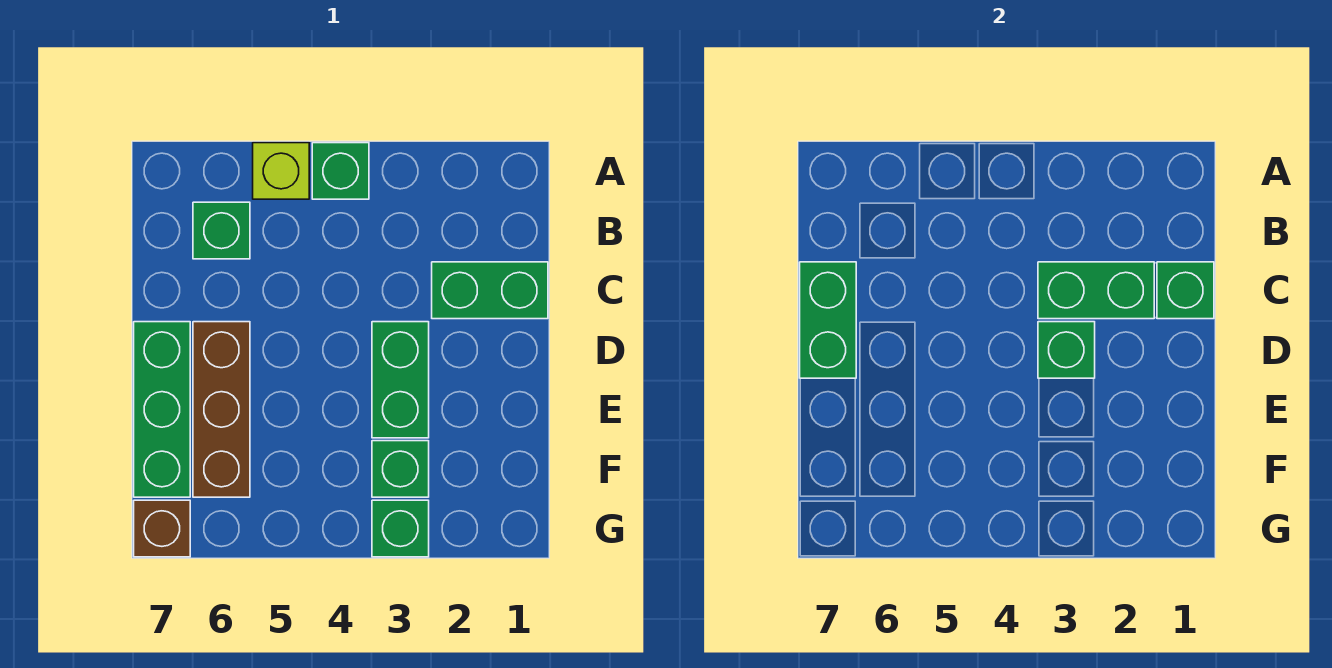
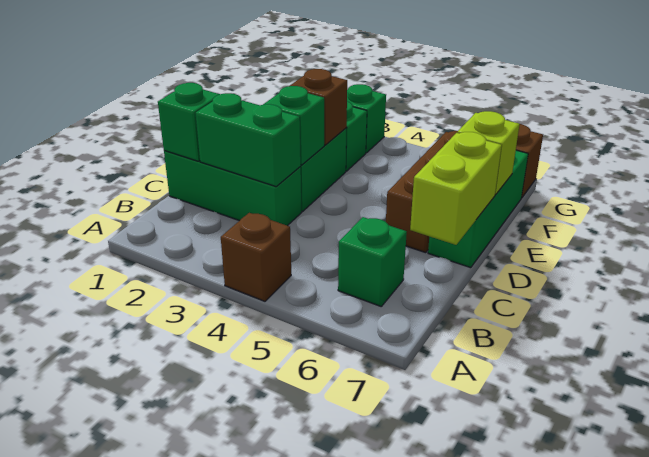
green brick A4 level 1 -> brown brick A4 level 1
lime brick A5 level 1 -> lime brick E7 level 2
green brick C1:C2 level 1 -> green brick C1:C3 level 1
green brick C7:D7 level 2 -> lime brick C7:D7 level 2
none -> brown brick E3 level 2

